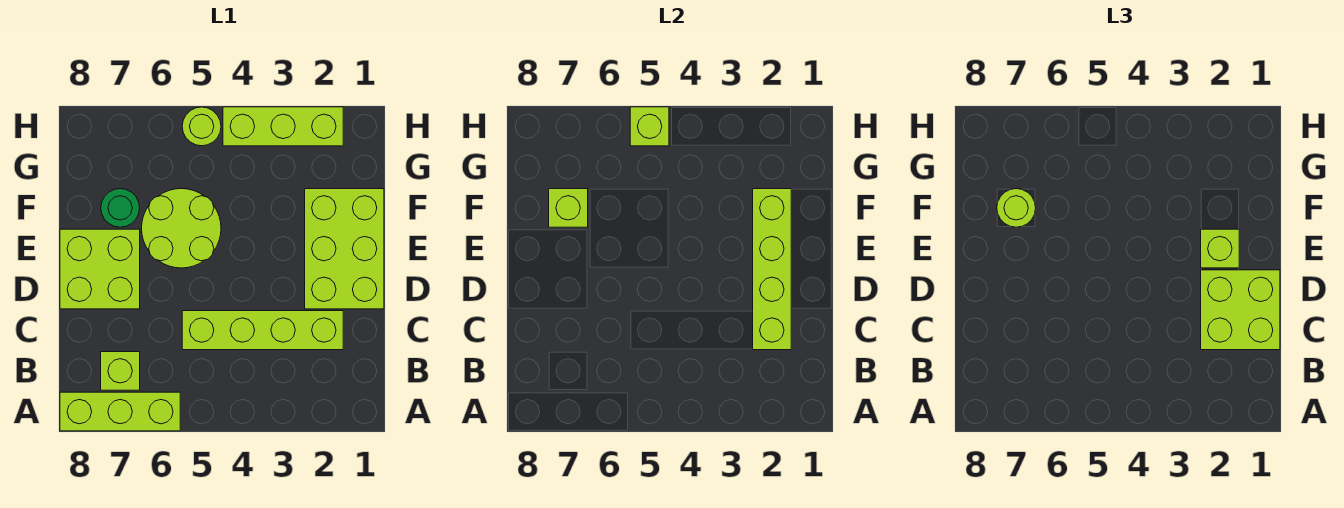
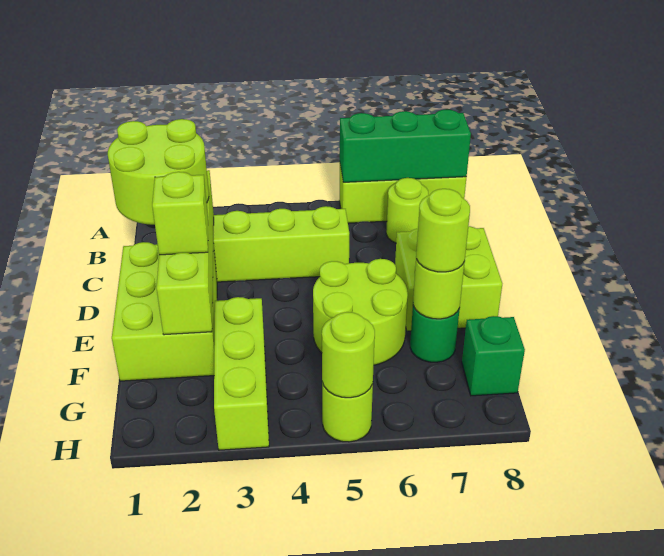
none -> green brick A6:A8 level 2
lime brick B7 level 1 -> lime round brick B7 level 1
lime brick C1:D2 level 3 -> lime round brick C1:D2 level 3
lime brick F7 level 2 -> lime round brick F7 level 2
none -> green brick G8 level 1
lime brick H2:H4 level 1 -> lime brick F3:H3 level 1
lime brick H5 level 2 -> lime round brick H5 level 2

